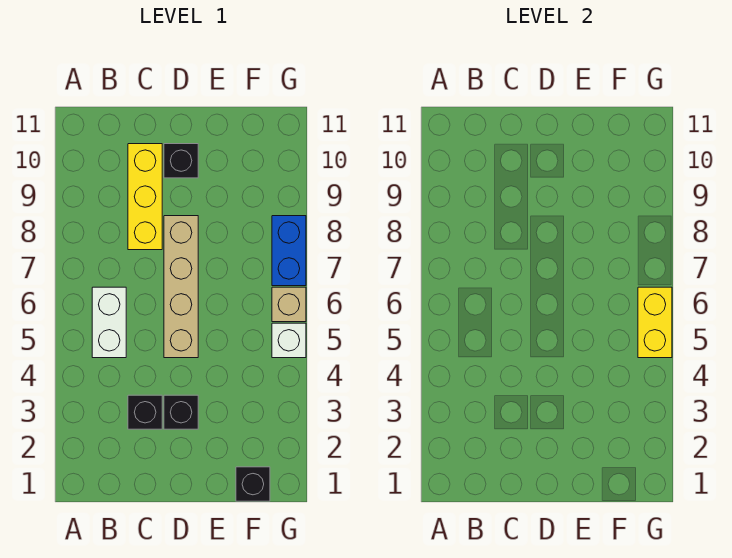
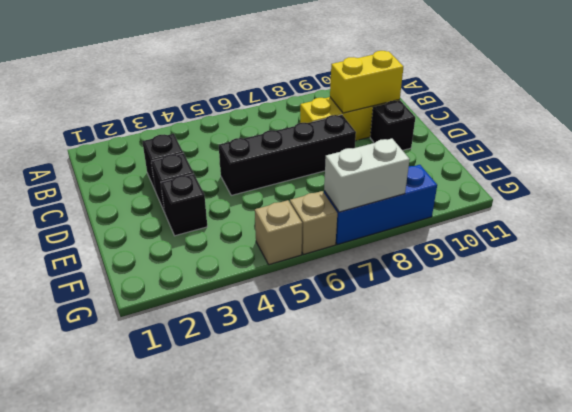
white brick B5:B6 level 1 -> white brick G7:G8 level 2
tan brick D5:D8 level 1 -> black brick D5:D8 level 1
black brick F1 level 1 -> black brick E3 level 1
white brick G5 level 1 -> tan brick G5 level 1
yellow brick G5:G6 level 2 -> yellow brick C9:C10 level 2
blue brick G7:G8 level 1 -> blue brick G7:G9 level 1

